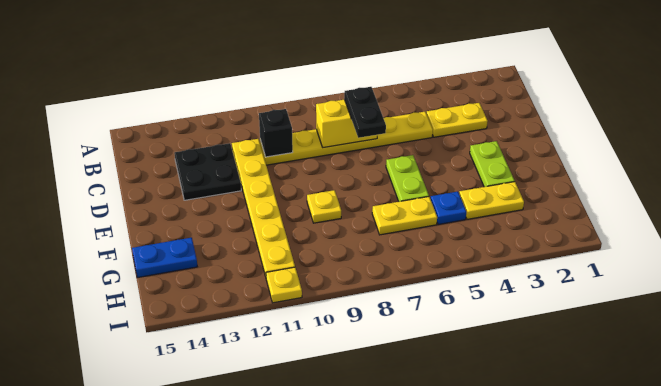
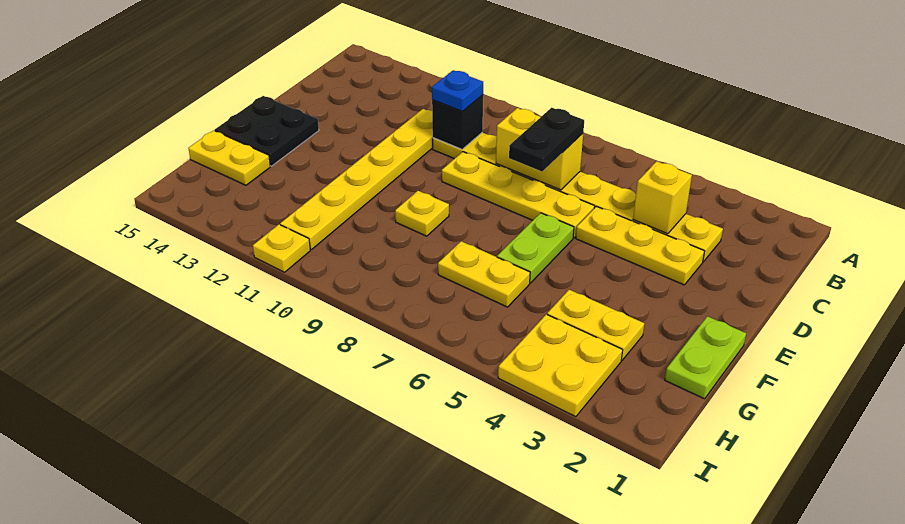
none -> yellow brick C4 level 2
black plate C12:D13 level 1 -> black plate E14:F15 level 1
none -> yellow plate D3:D5 level 1
none -> yellow plate D6:D9 level 1
lime plate E3:F3 level 1 -> lime plate F1:G1 level 1
blue plate G5 level 1 -> blue plate C10 level 3
blue plate G14:G15 level 1 -> yellow plate G14:G15 level 1
none -> yellow plate H3:I4 level 1

